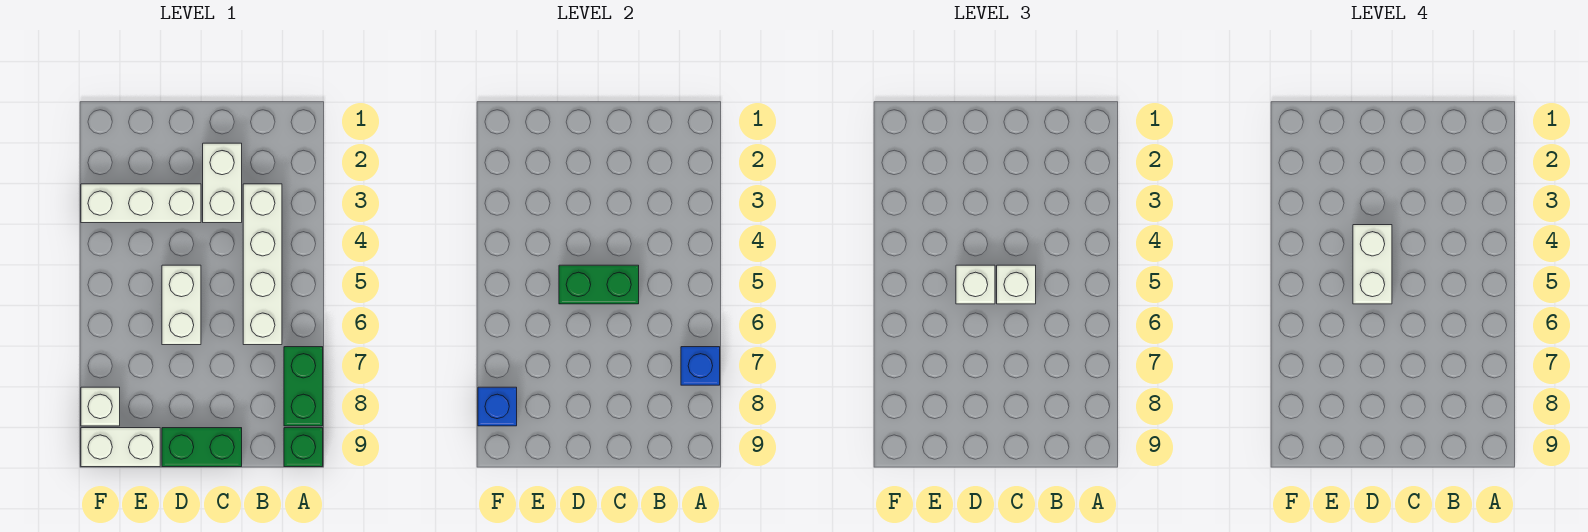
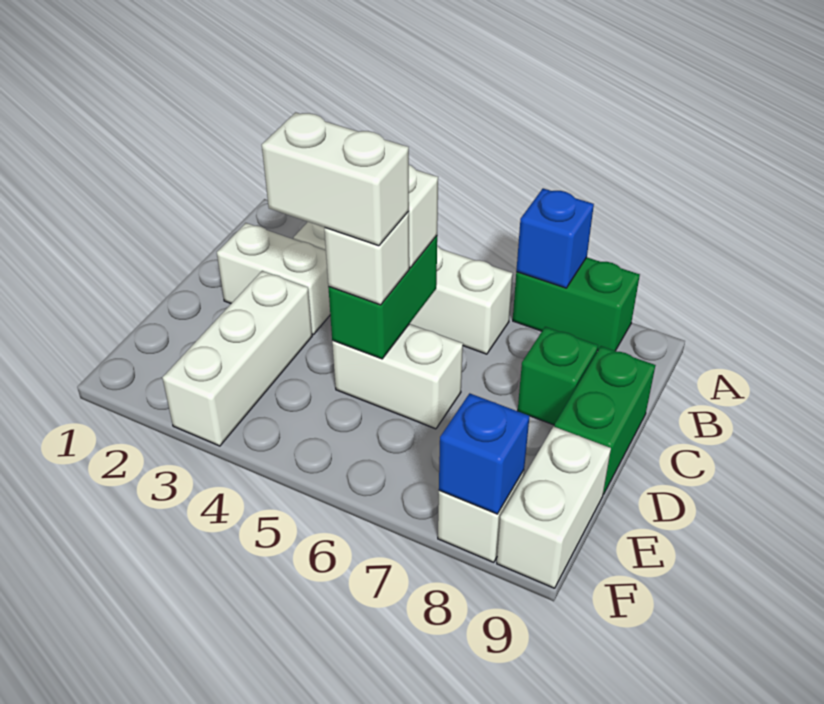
green brick A9 level 1 -> green brick C8 level 1

